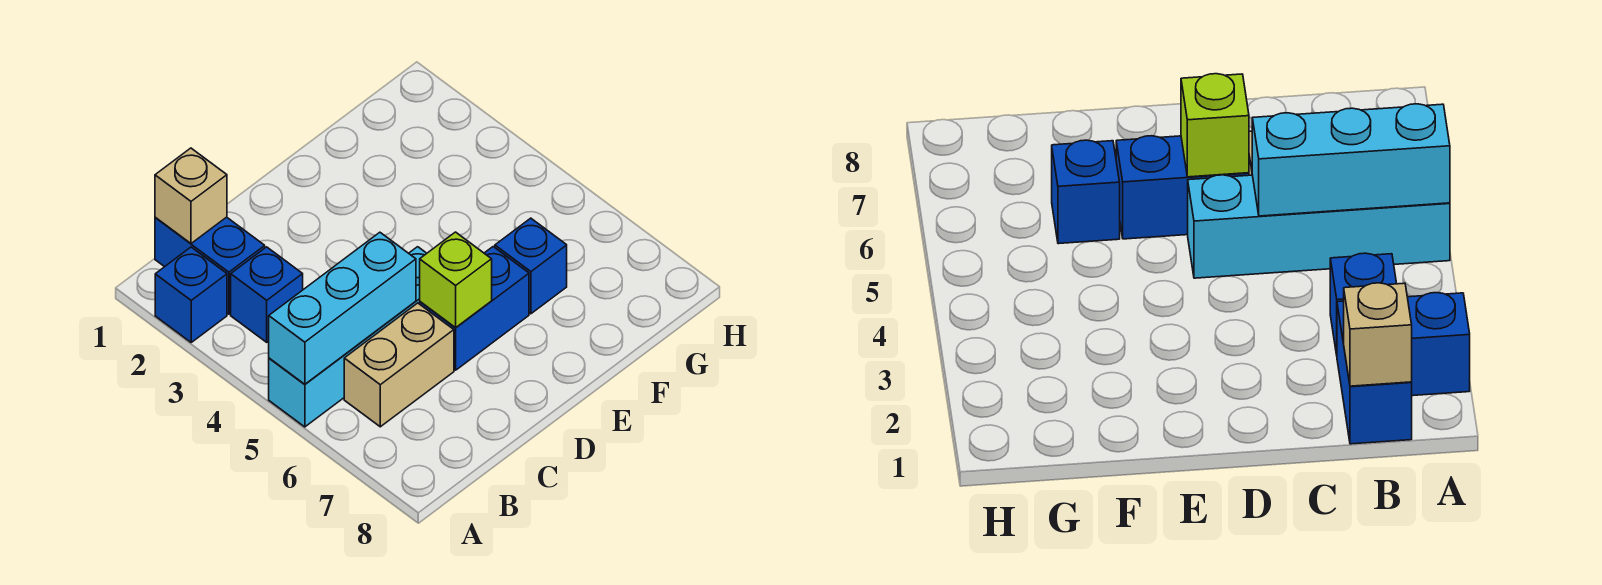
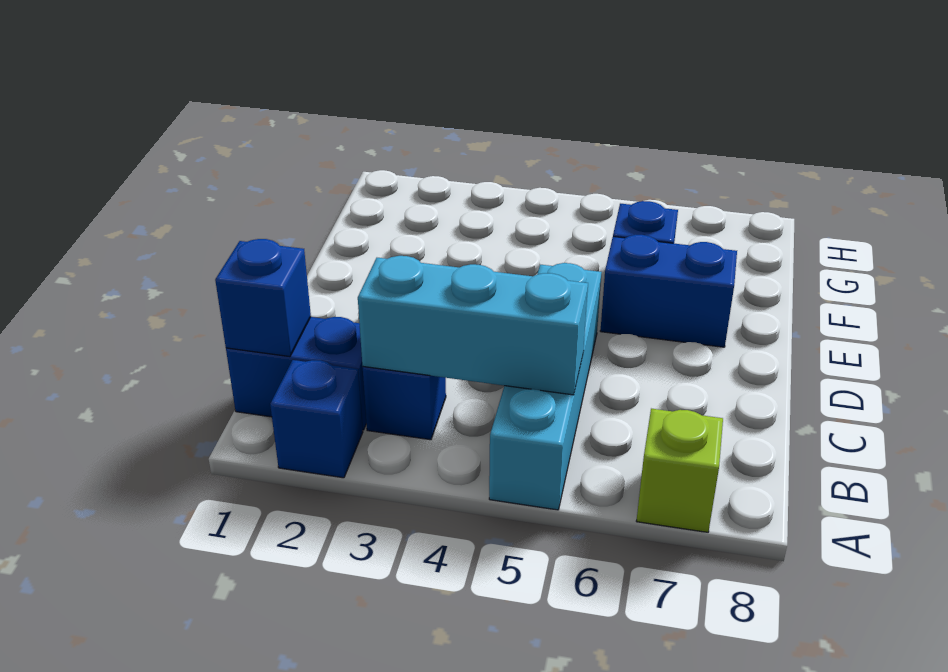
cyan brick A5:C5 level 2 -> cyan brick B3:B5 level 2
tan brick B1 level 2 -> blue brick B1 level 2
tan brick B6:C6 level 1 -> none
blue brick D6:E6 level 1 -> blue brick E6:E7 level 1
lime brick D6 level 2 -> lime brick A7 level 1

